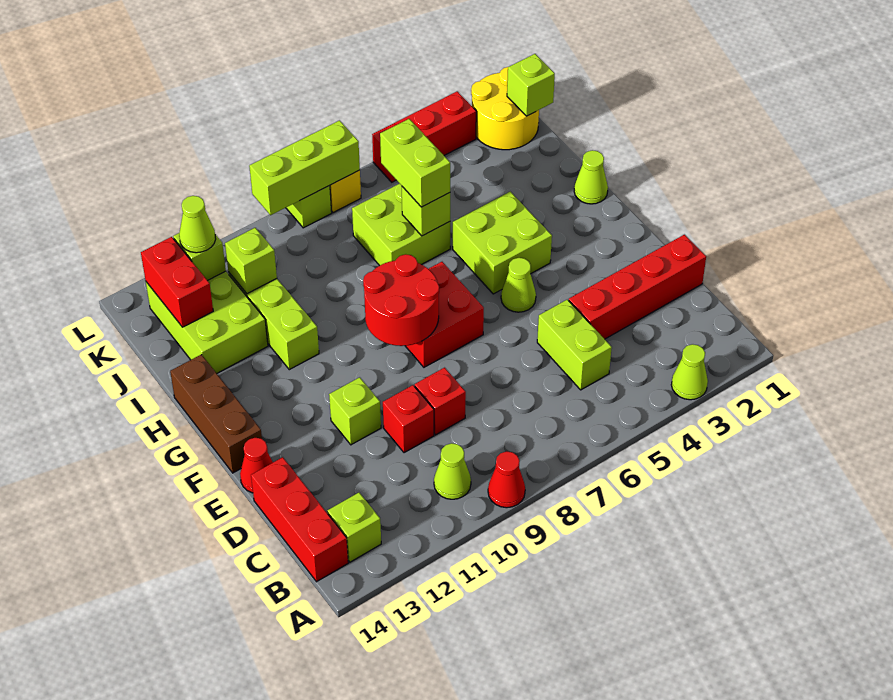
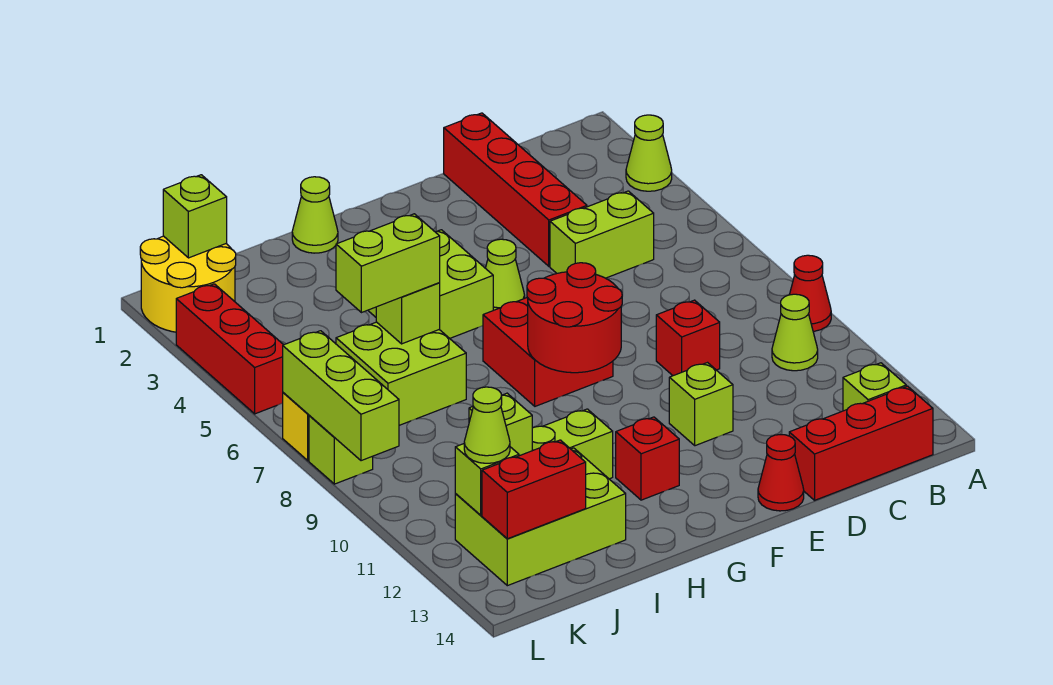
red brick D10 level 1 -> red brick G12 level 1
brown brick F14:H14 level 1 -> none

